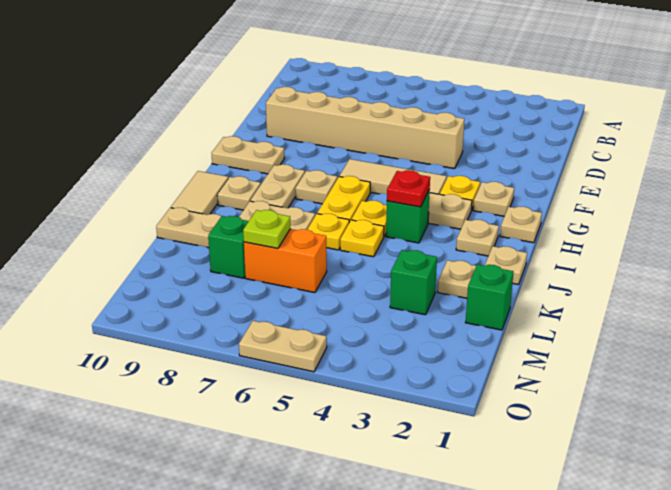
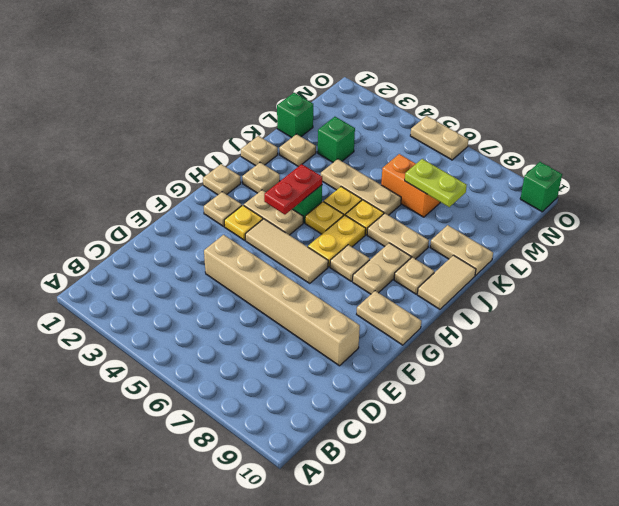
red plate I4 level 2 -> red plate H4:I4 level 2
none -> tan plate K4:K6 level 1
lime plate L7 level 2 -> lime plate L7:L8 level 2
green brick L8 level 1 -> green brick O10 level 1

